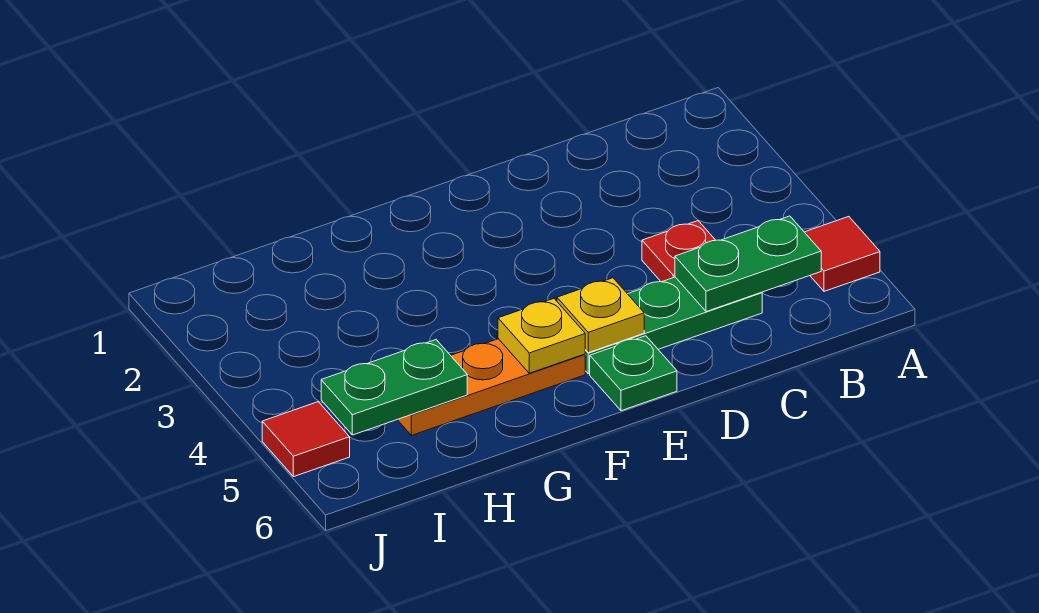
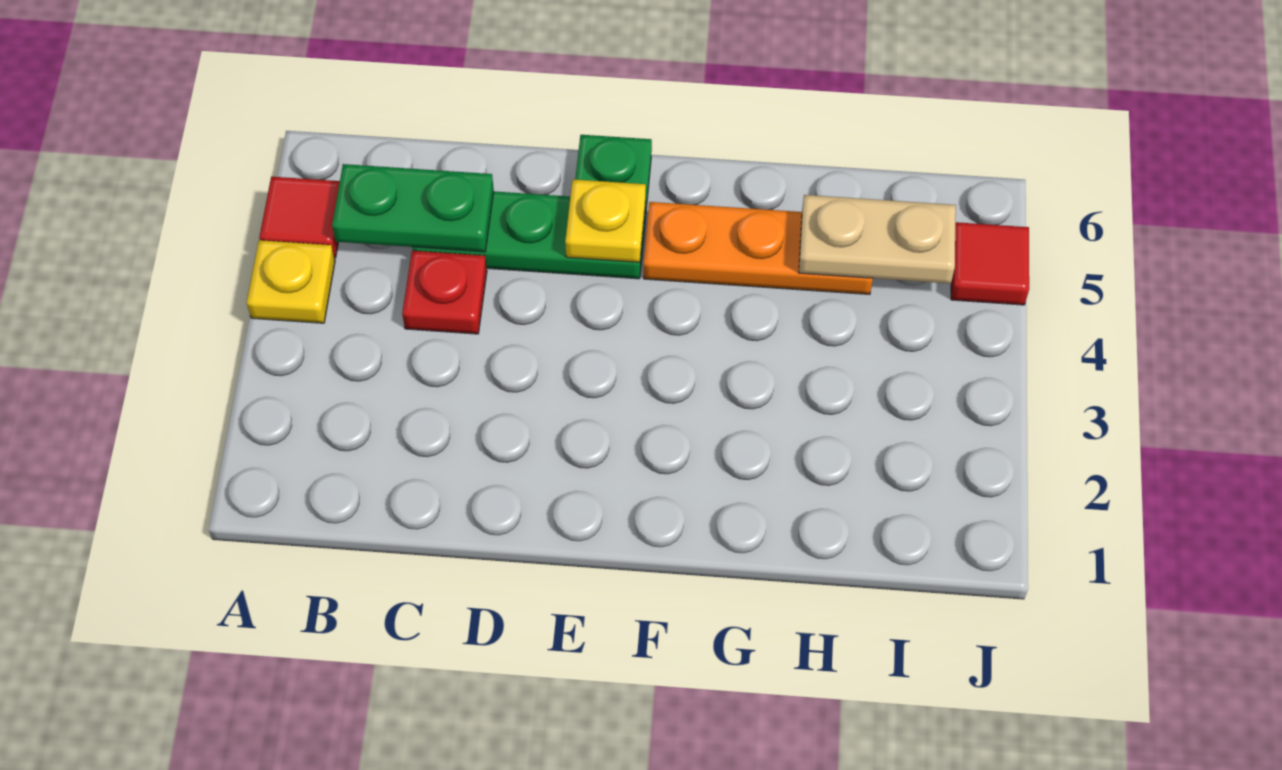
yellow plate F5 level 2 -> yellow plate A4 level 1
green plate H5:I5 level 2 -> tan plate H5:I5 level 2

